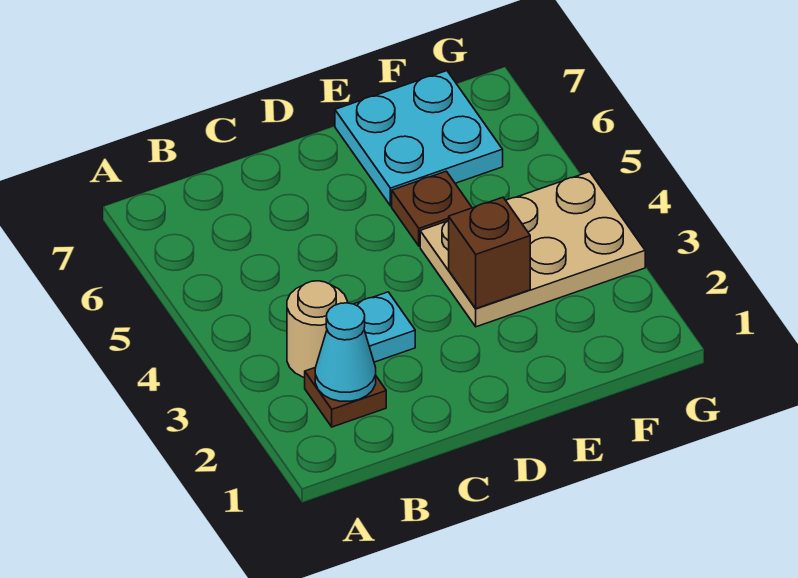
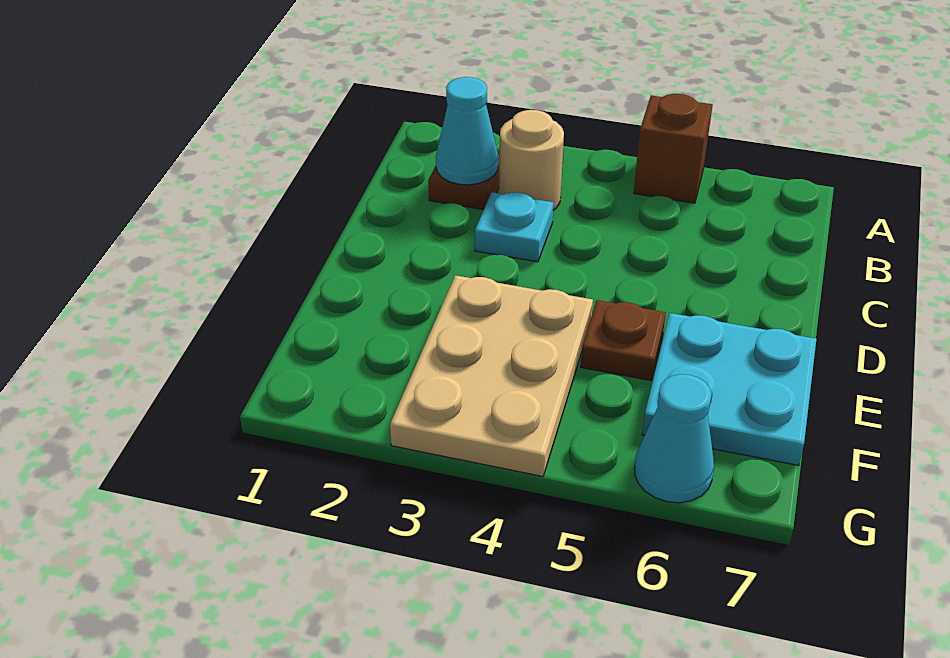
brown brick E3 level 2 -> brown brick A5 level 1
none -> cyan cone G6 level 1

